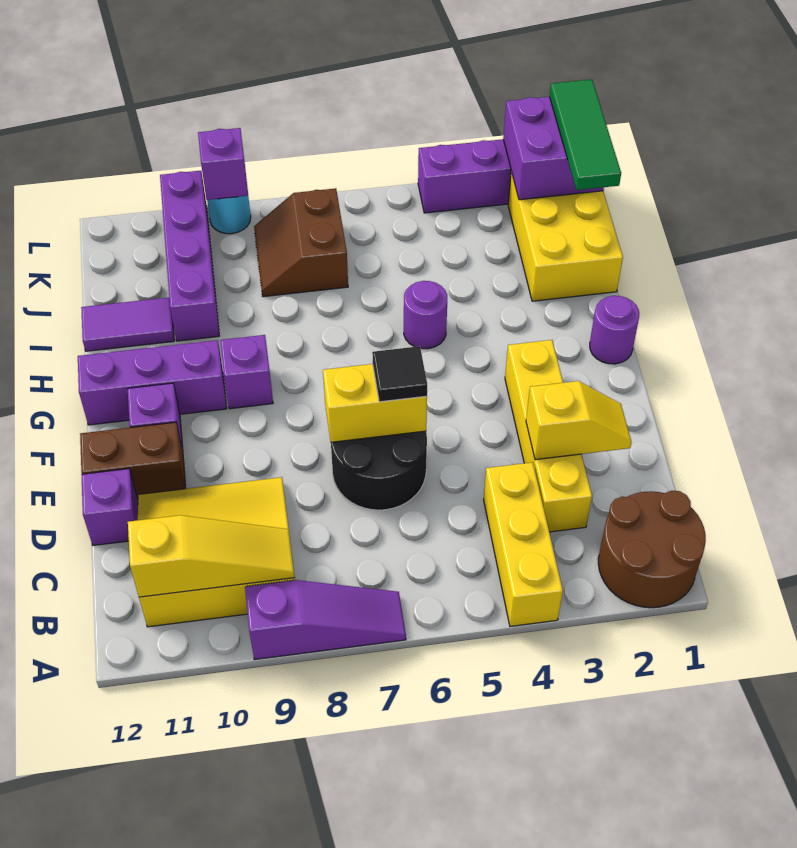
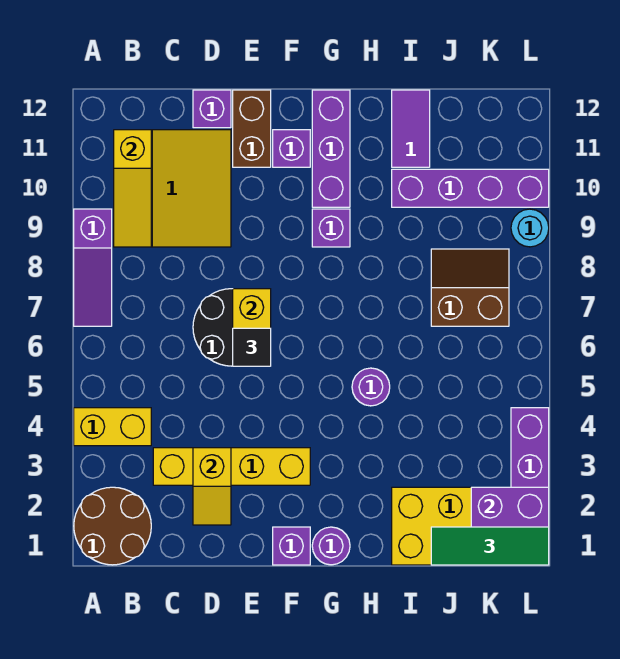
yellow brick A4:C4 level 1 -> yellow brick A4:B4 level 1
purple brick L9 level 2 -> purple brick F1 level 1

